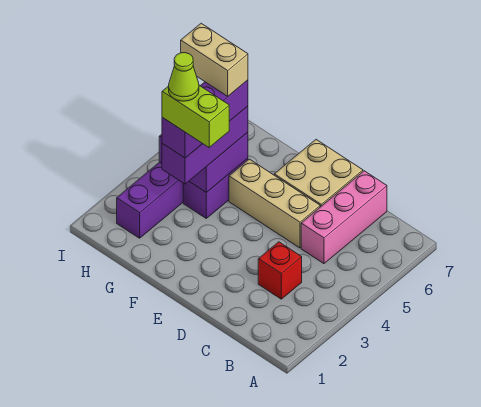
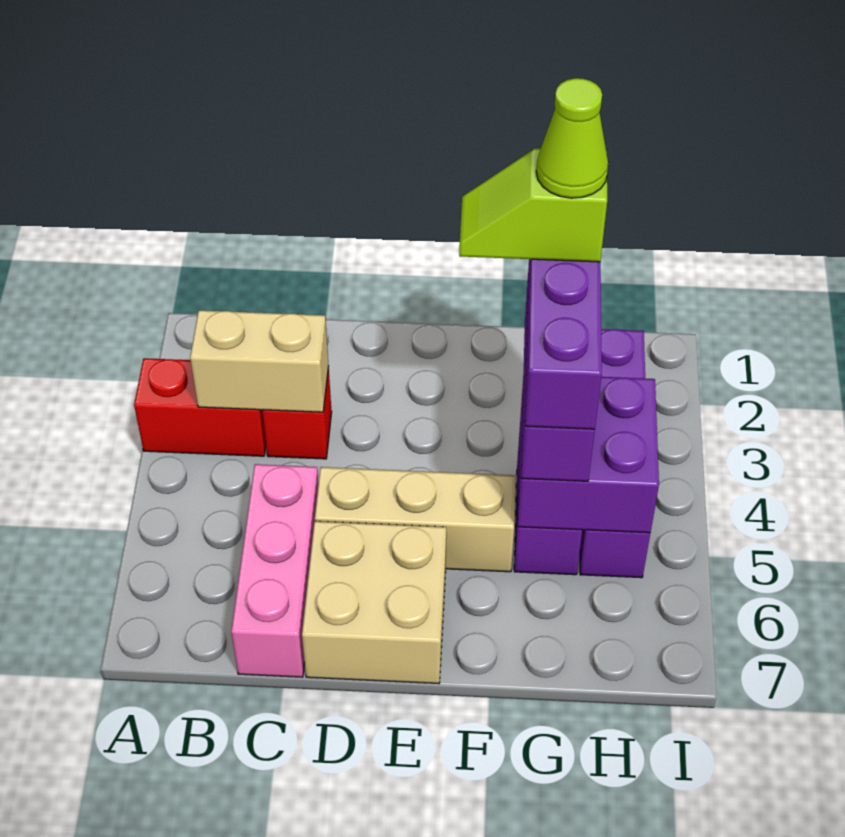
none -> red brick A3:B3 level 1
lime brick F3:G3 level 5 -> lime slope F3:G3 level 5 top G
tan brick G5:H5 level 5 -> tan brick B3:C3 level 2

